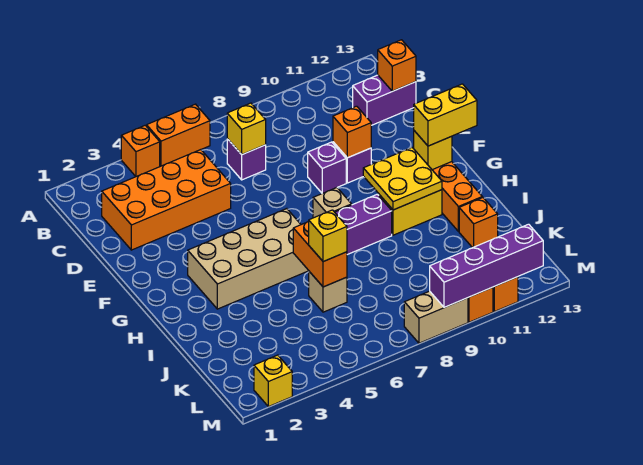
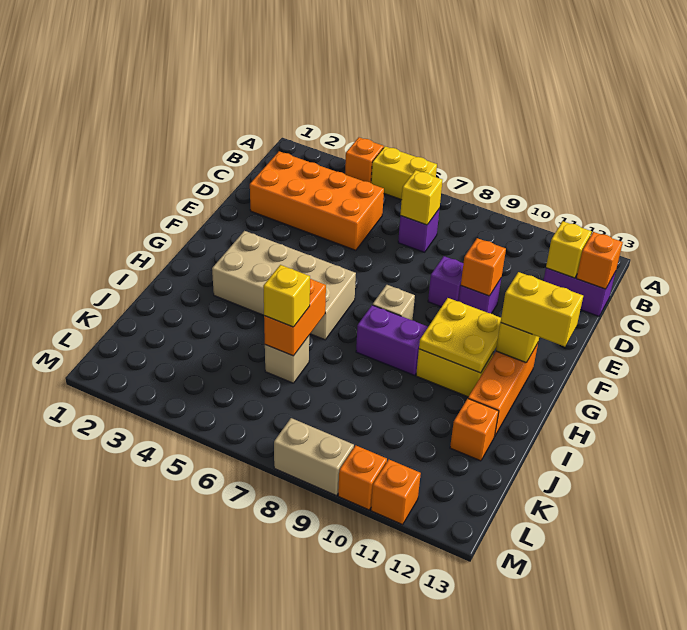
orange brick A5:A6 level 1 -> yellow brick A5:A6 level 1
yellow brick M2 level 1 -> yellow brick C12 level 2
purple brick M9:M12 level 2 -> none

